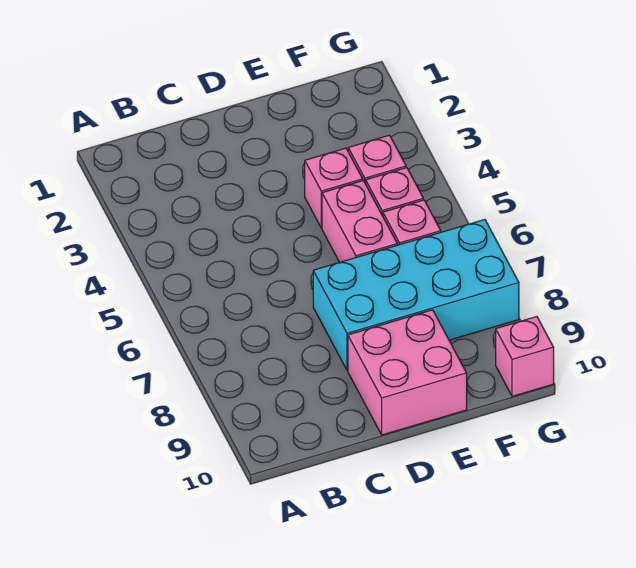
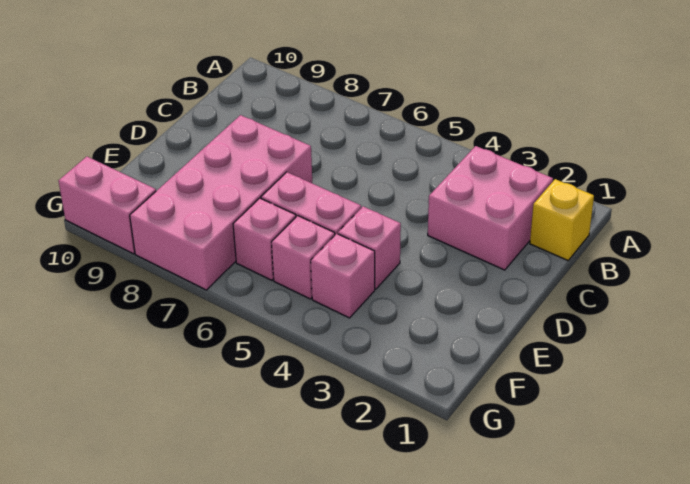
none -> yellow brick B1 level 1
cyan brick D7:G8 level 1 -> pink brick D7:G8 level 1
pink brick D9:E10 level 1 -> pink brick B2:C3 level 1
pink brick G10 level 1 -> pink brick G9:G10 level 1

